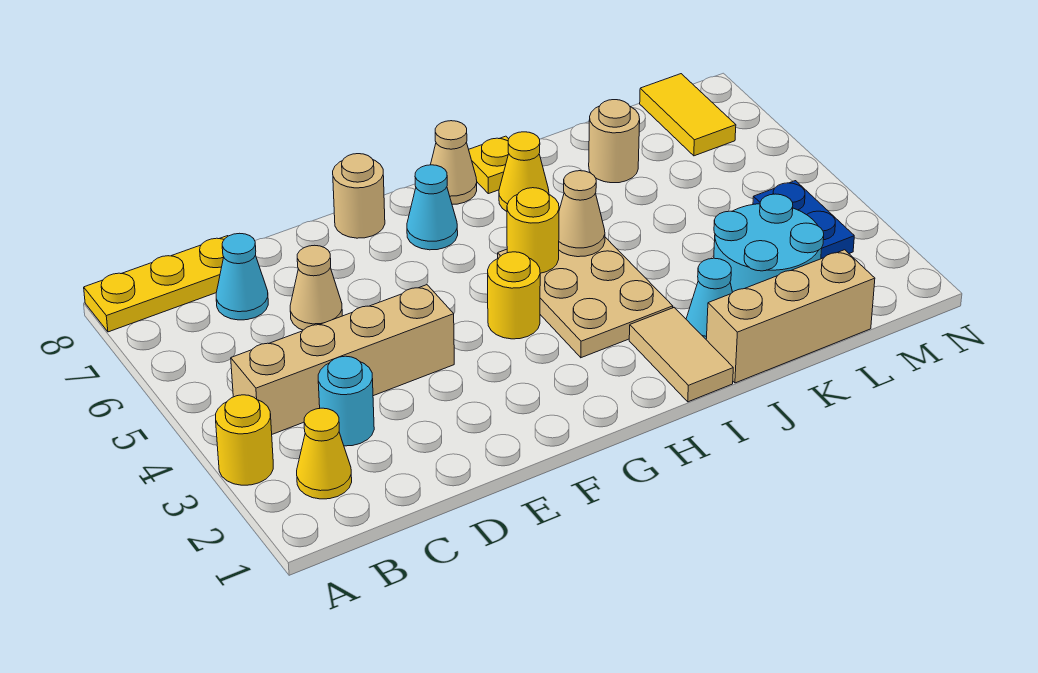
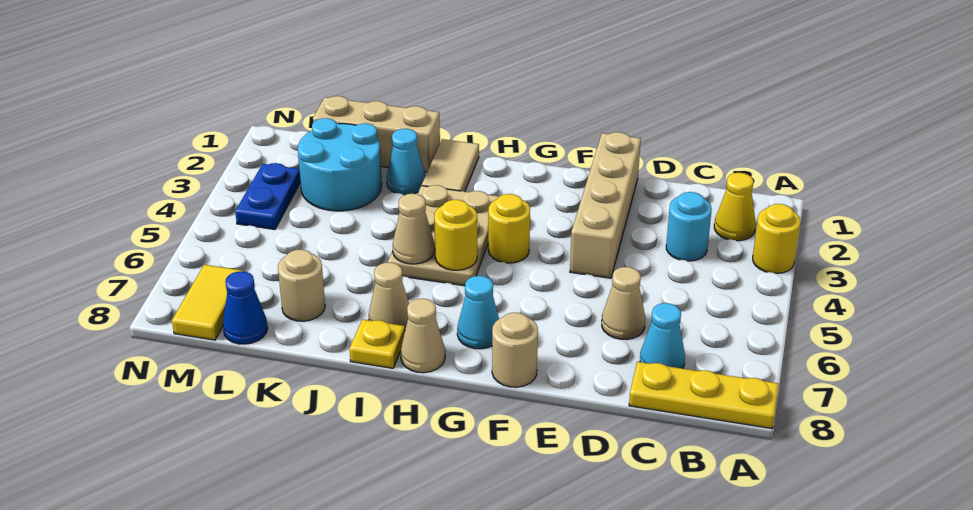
tan brick B4:E4 level 1 -> tan brick E1:E4 level 1
yellow cone I7 level 1 -> tan cone I7 level 1
none -> blue cone L8 level 1

